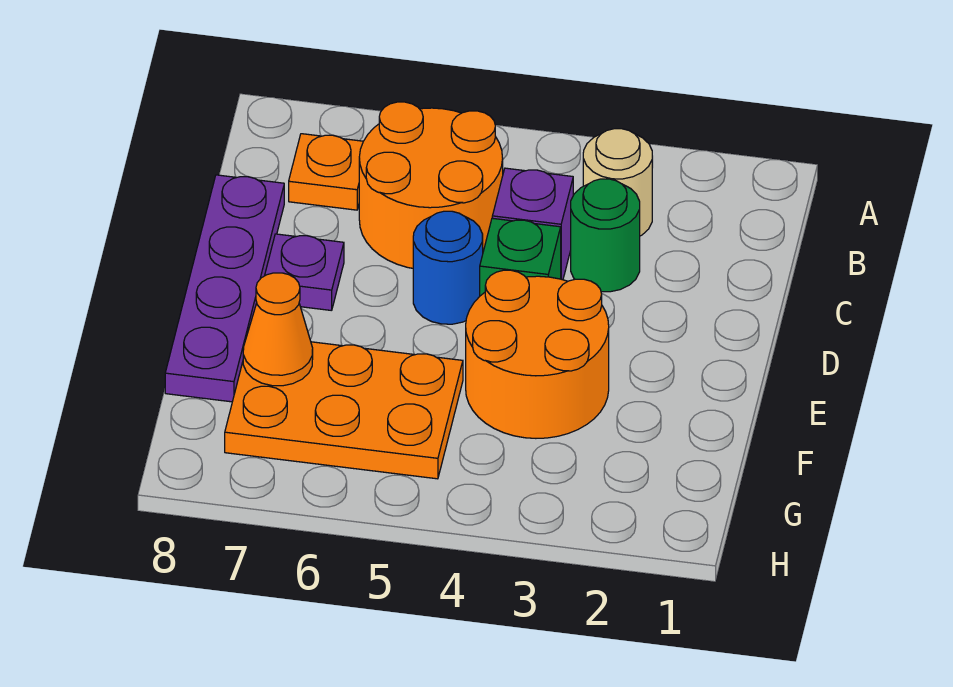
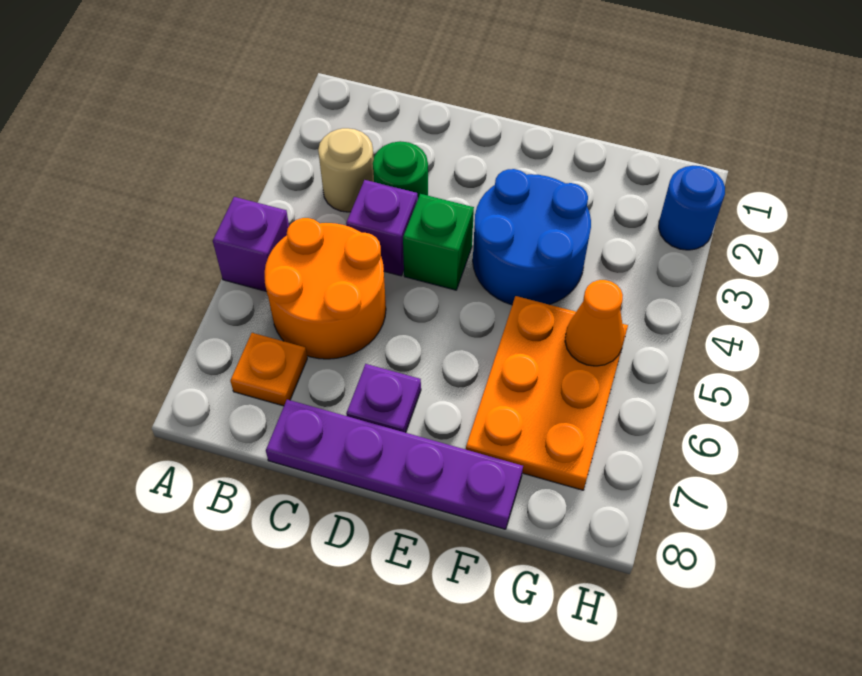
none -> purple brick A5 level 1
blue round brick D5 level 1 -> blue round brick H2 level 1
orange round brick E3:F4 level 1 -> blue round brick E3:F4 level 1
orange cone F7 level 2 -> orange cone G5 level 2

